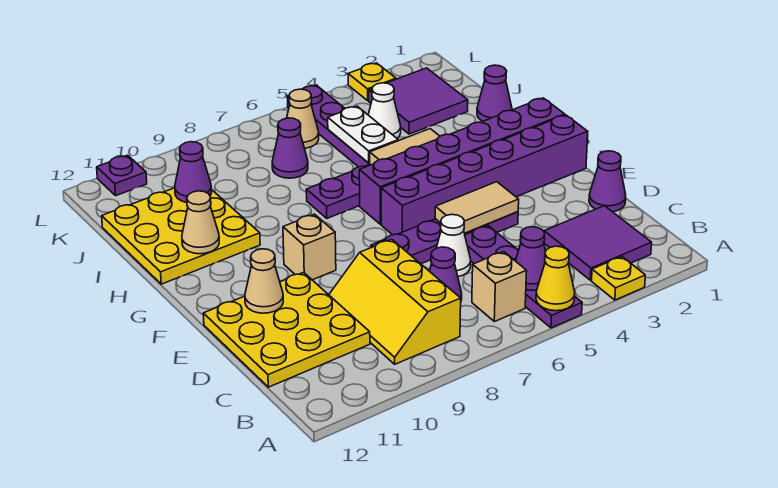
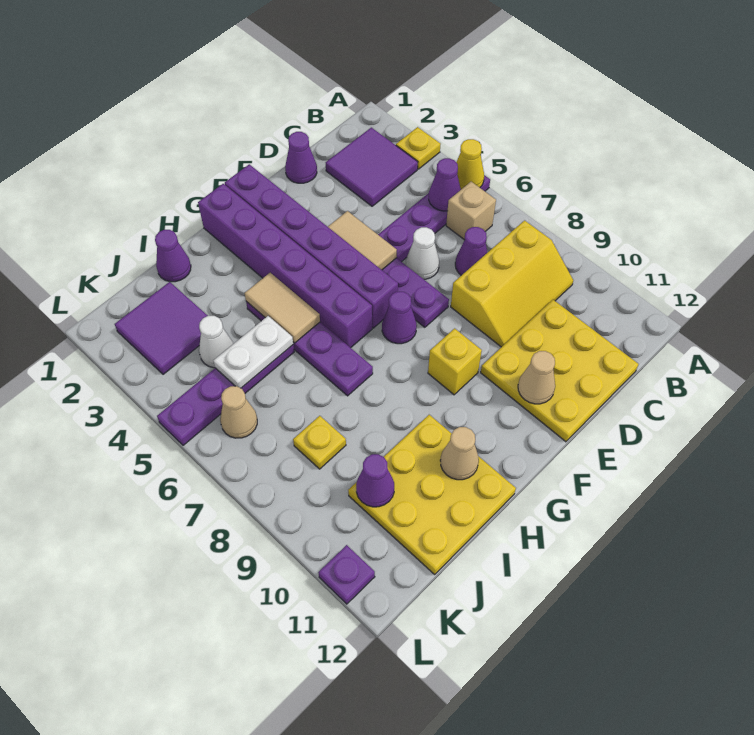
tan brick F9 level 1 -> yellow brick F9 level 1
purple cone J7 level 1 -> purple cone F7 level 1
yellow plate L3 level 1 -> yellow plate J8 level 1

